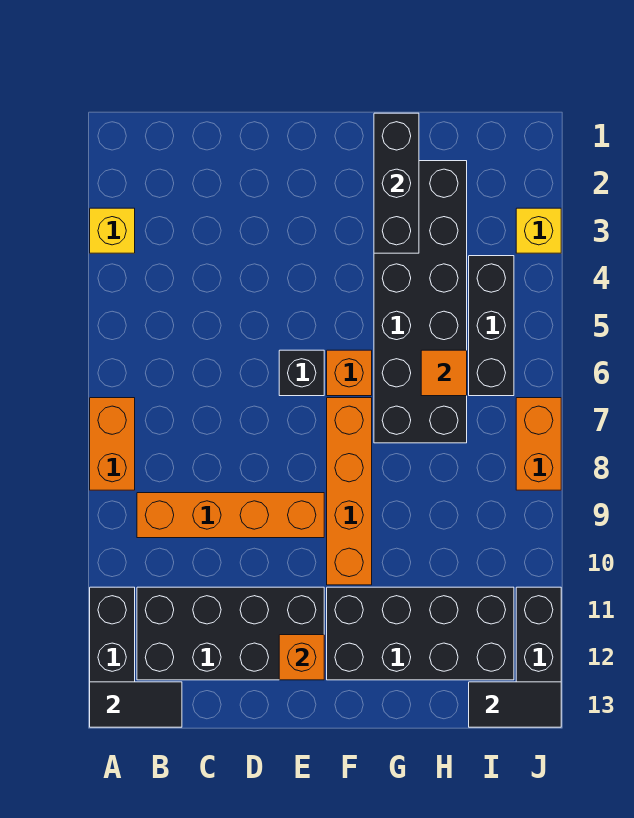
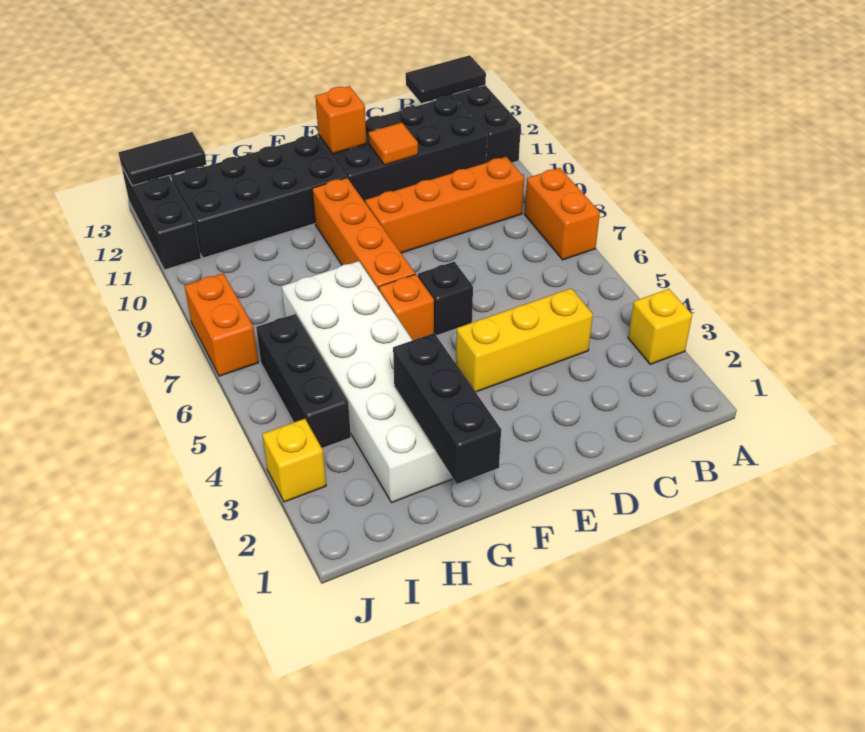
none -> yellow brick C4:E4 level 1
black brick G2:H7 level 1 -> white brick G2:H7 level 1
orange tile H6 level 2 -> orange tile D11 level 2

